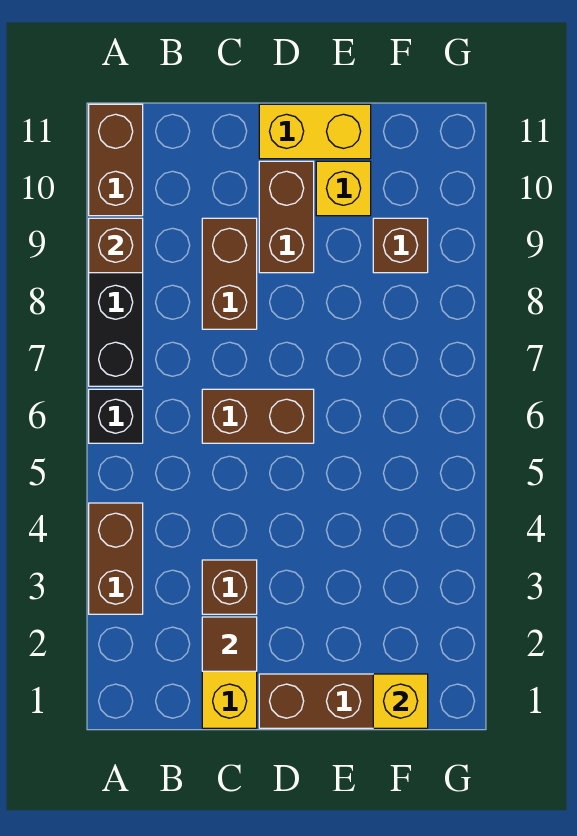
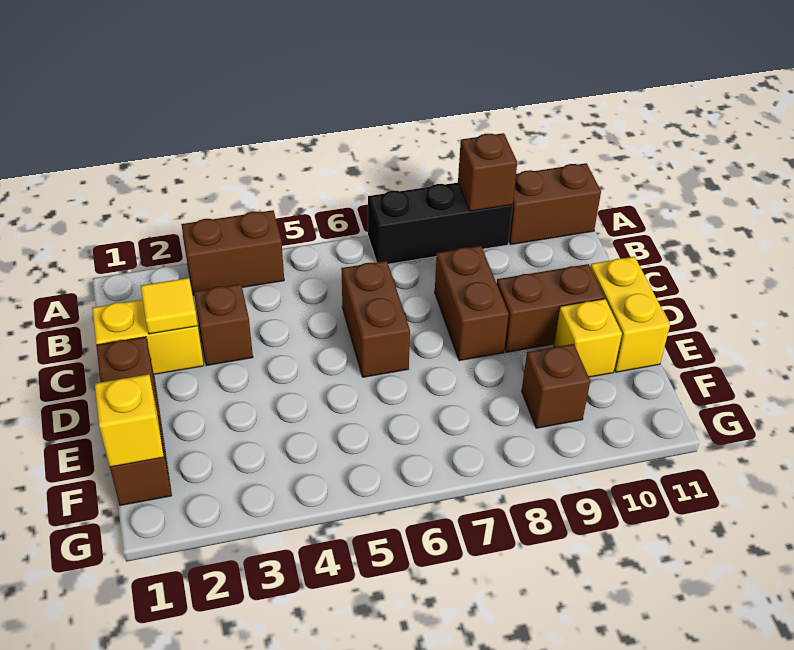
black brick A6 level 1 -> none
brown tile C2 level 2 -> yellow tile C2 level 2
brown brick C8:C9 level 1 -> brown brick C8:D8 level 1

